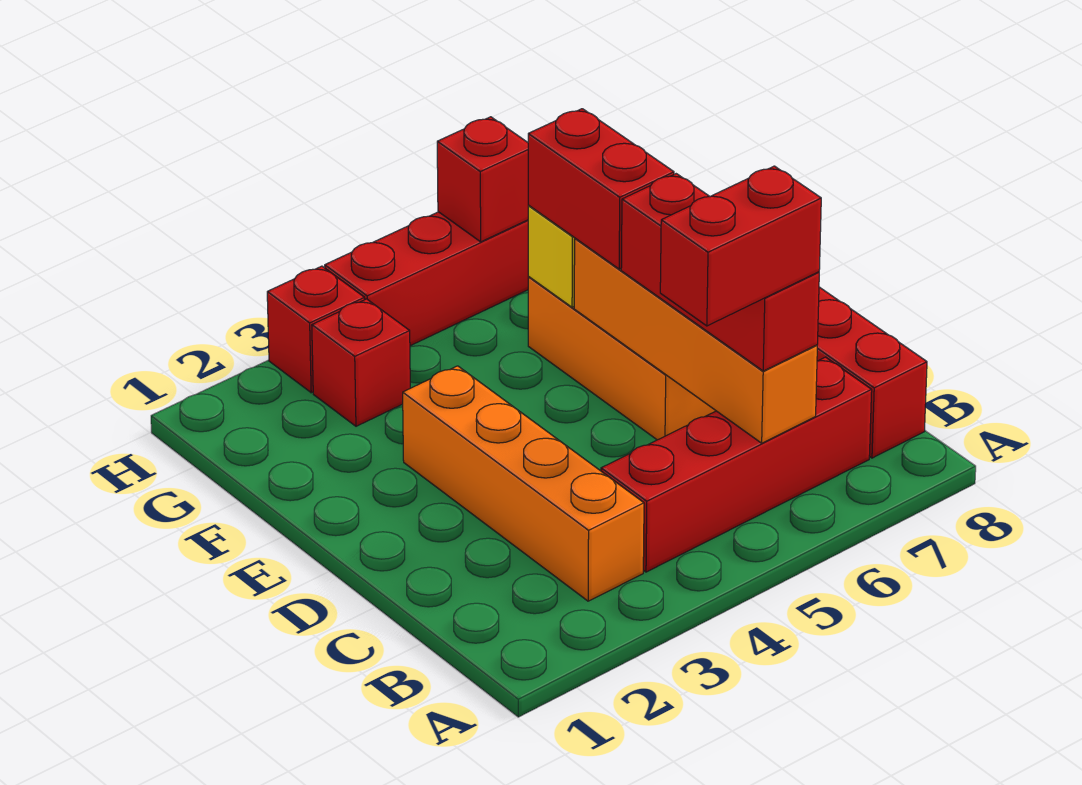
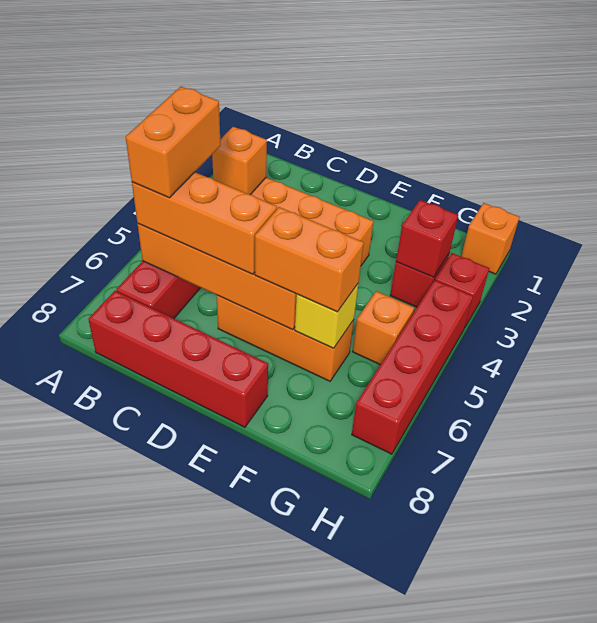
none -> orange brick B3 level 2
red brick B5:B6 level 4 -> orange brick B5:B6 level 4
red brick B6:D6 level 3 -> orange brick B6:D6 level 3
red brick E6:F6 level 3 -> orange brick E6:F6 level 3
none -> orange brick G5 level 1
none -> orange brick H1 level 1
red brick H6 level 2 -> red brick G3 level 2

